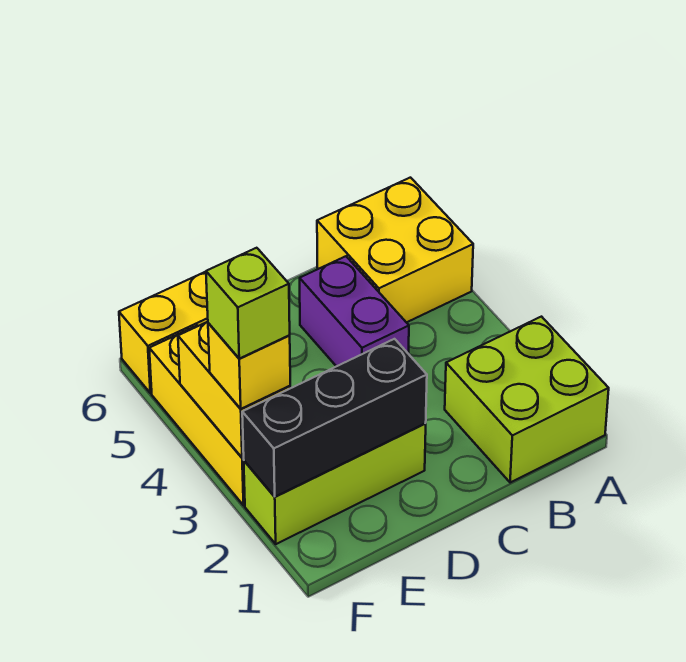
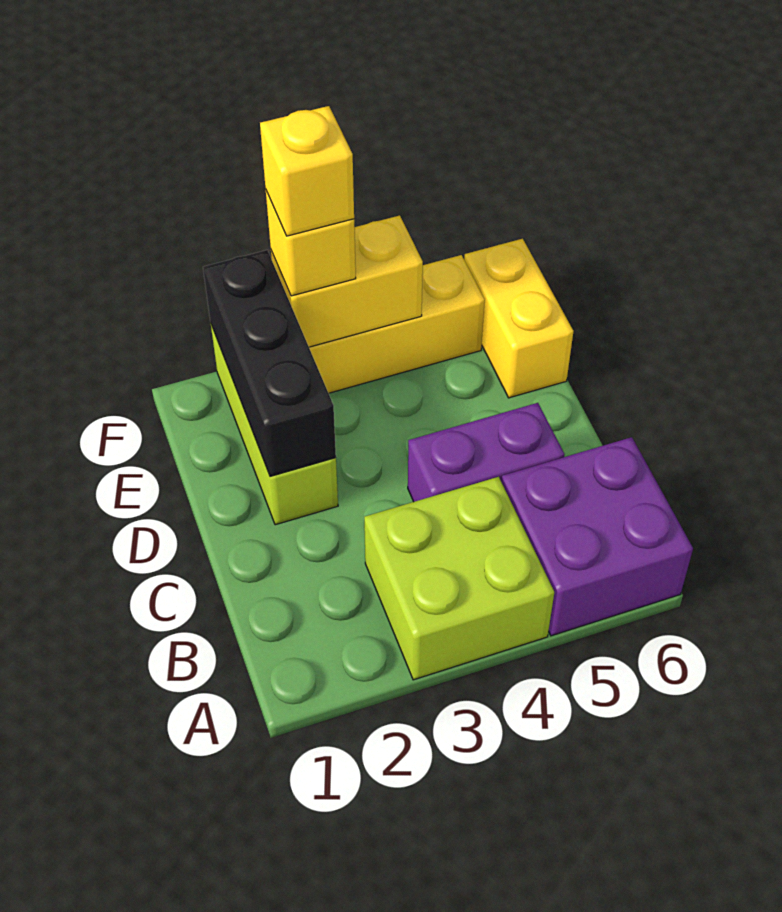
lime brick A1:B2 level 1 -> lime brick A3:B4 level 1
yellow brick A5:B6 level 1 -> purple brick A5:B6 level 1
lime brick F3 level 4 -> yellow brick F3 level 4

